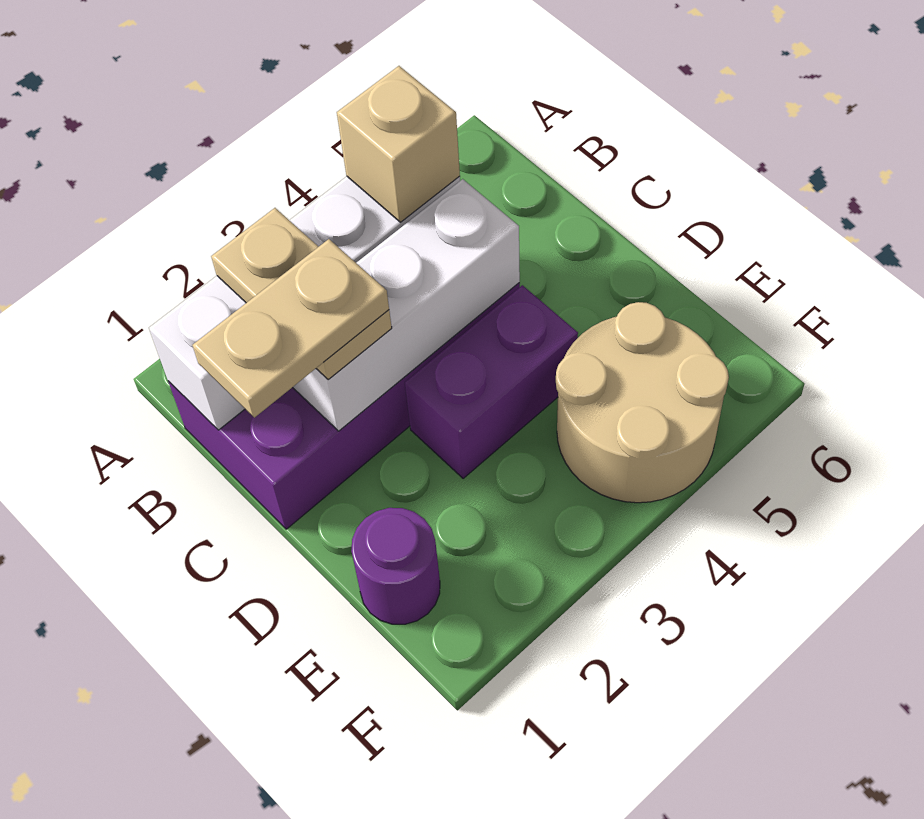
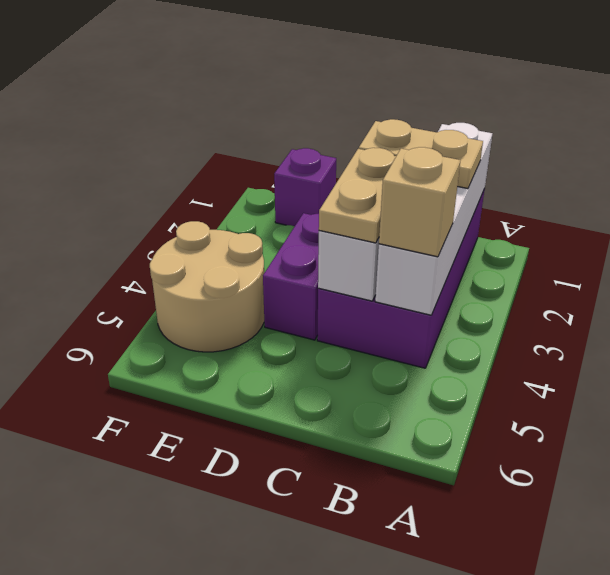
tan plate C1:C2 level 4 -> tan plate C3:C4 level 3
purple round brick E1 level 1 -> purple brick E1 level 1

